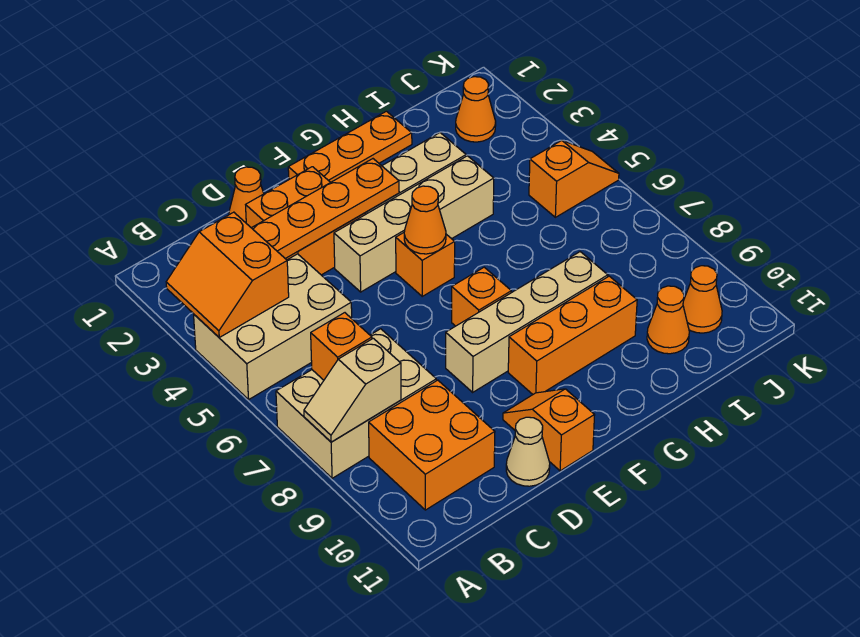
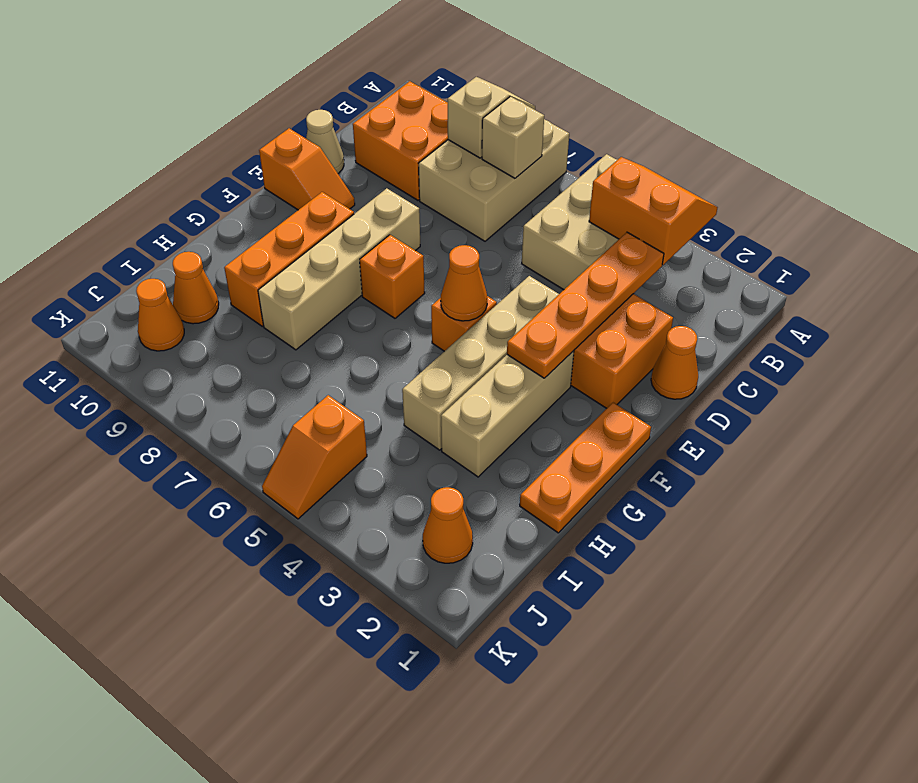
orange brick B7 level 2 -> tan brick B7 level 2

